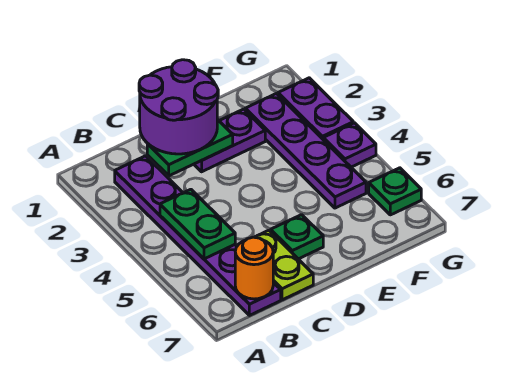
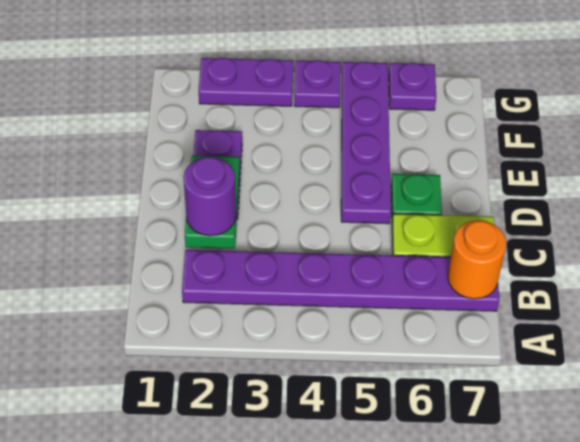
green plate B4:B5 level 2 -> none
purple round brick C1:D2 level 3 -> purple round brick C2 level 3
purple plate F2:F5 level 1 -> purple plate D5:G5 level 1
green plate G6 level 1 -> purple plate G6 level 1

